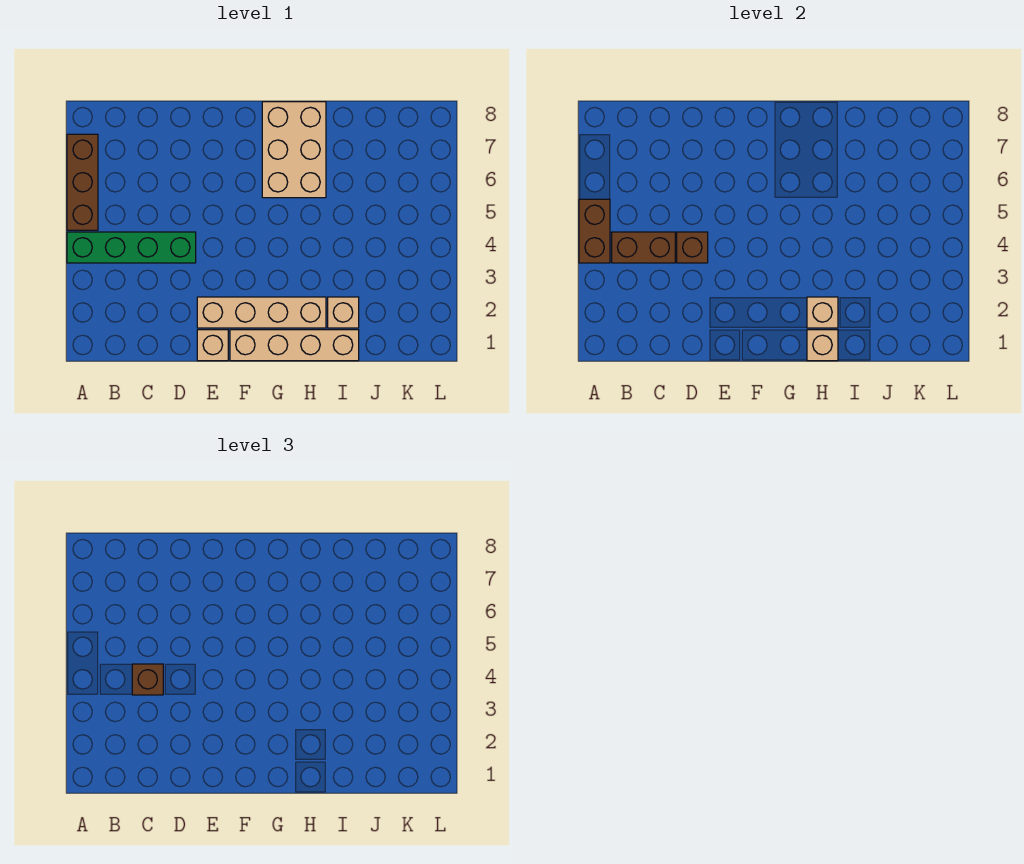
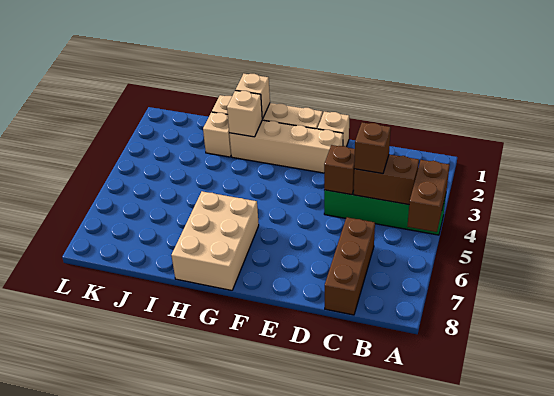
brown brick A5:A7 level 1 -> brown brick C6:C8 level 1

